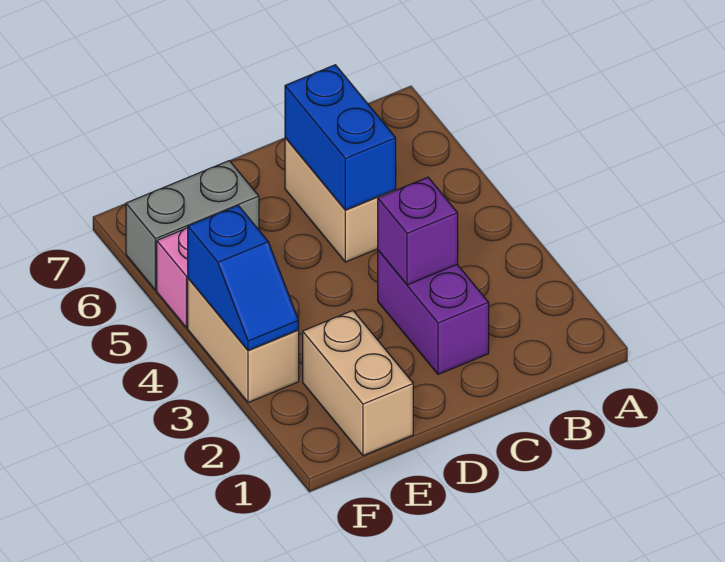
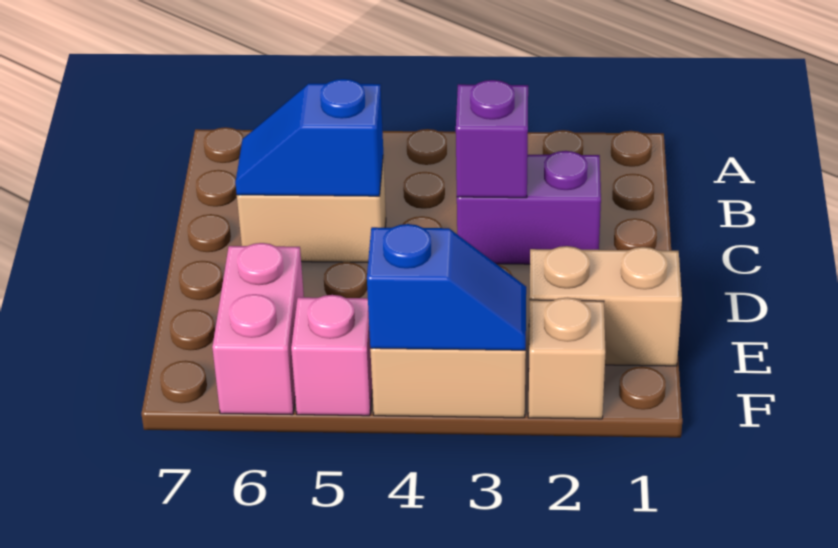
blue brick C5:C6 level 2 -> blue slope C5:C6 level 2 top 5
grey brick E6:F6 level 1 -> pink brick E6:F6 level 1
none -> tan brick F2 level 1

